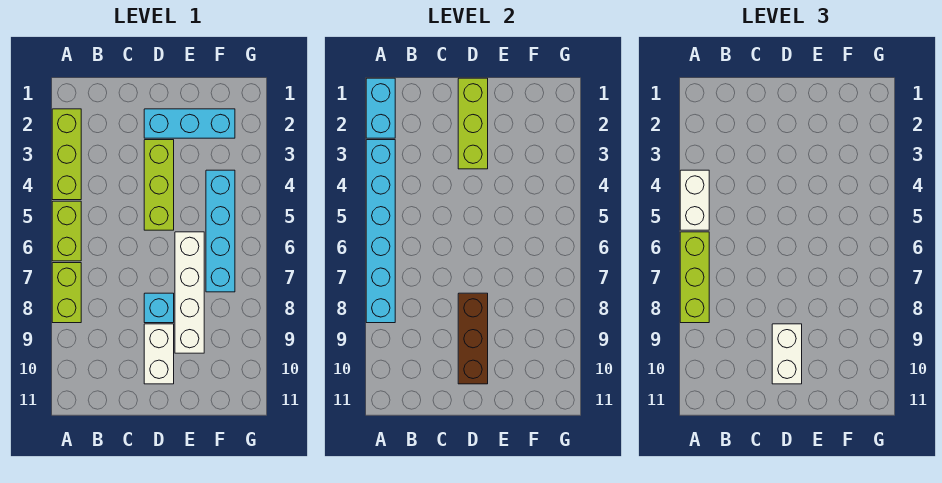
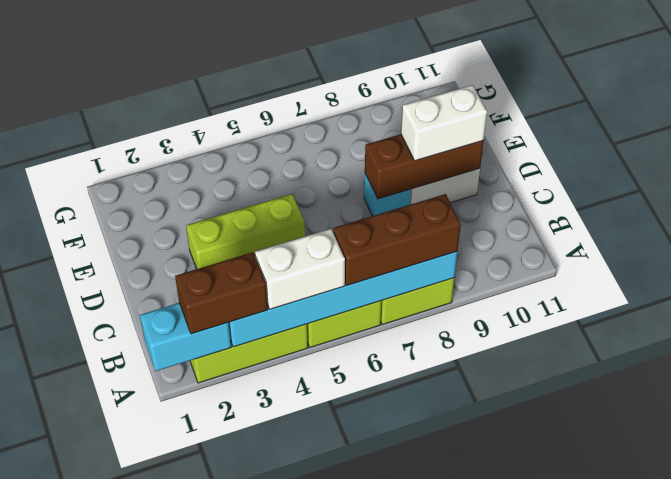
none -> brown brick A2:A3 level 3
lime brick A6:A8 level 3 -> brown brick A6:A8 level 3
lime brick D1:D3 level 2 -> none
cyan brick D2:F2 level 1 -> none
white brick E6:E9 level 1 -> none
cyan brick F4:F7 level 1 -> none

